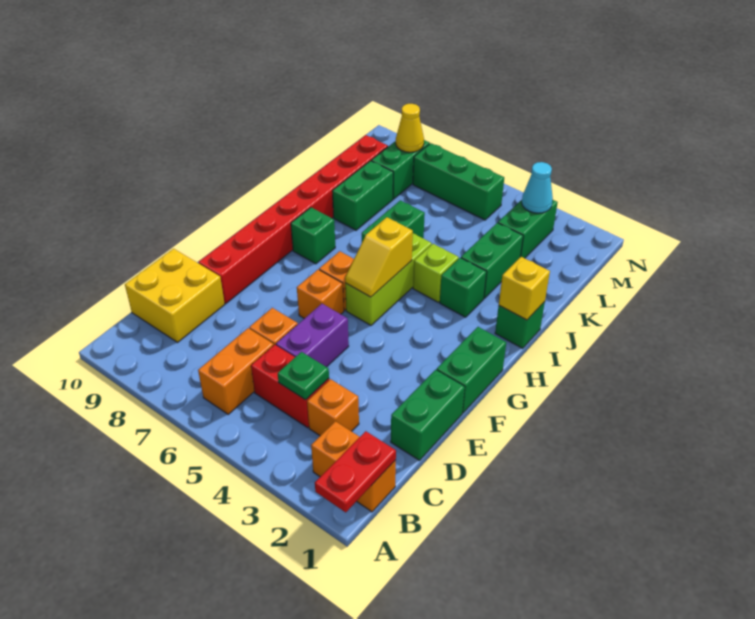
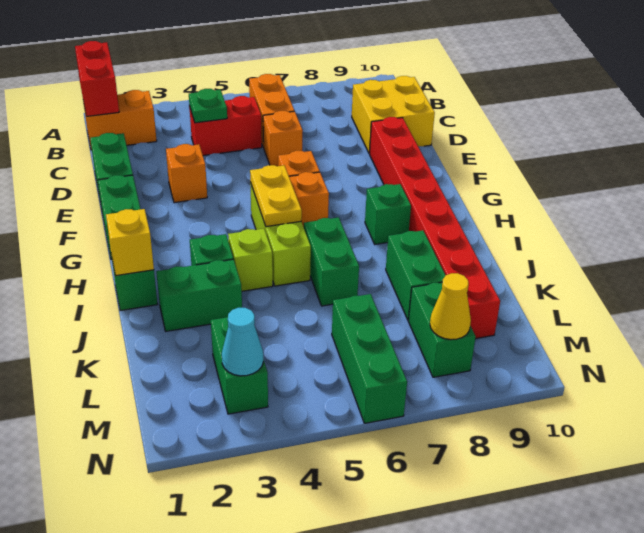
red plate A1:B1 level 2 -> red brick A1:B1 level 2
orange brick C3 level 1 -> orange brick E3 level 1
purple brick D5:E5 level 1 -> none
yellow slope G5:H5 level 2 top H -> yellow plate G5:H5 level 2
green brick J3:K3 level 1 -> green brick J2:J3 level 1
green brick M5:M7 level 1 -> green brick L6:N6 level 1

